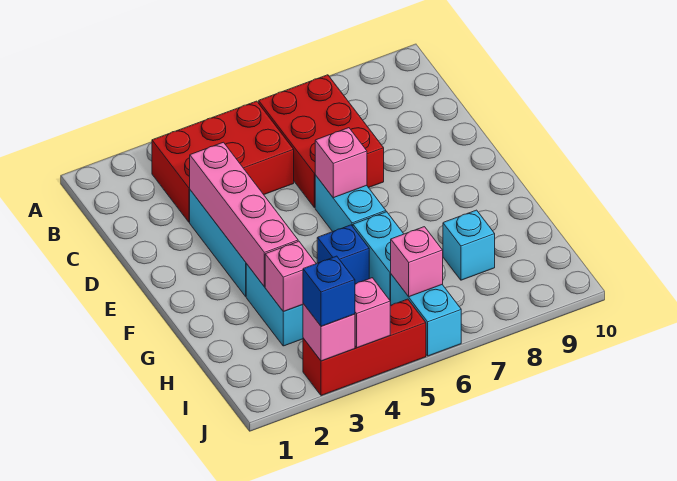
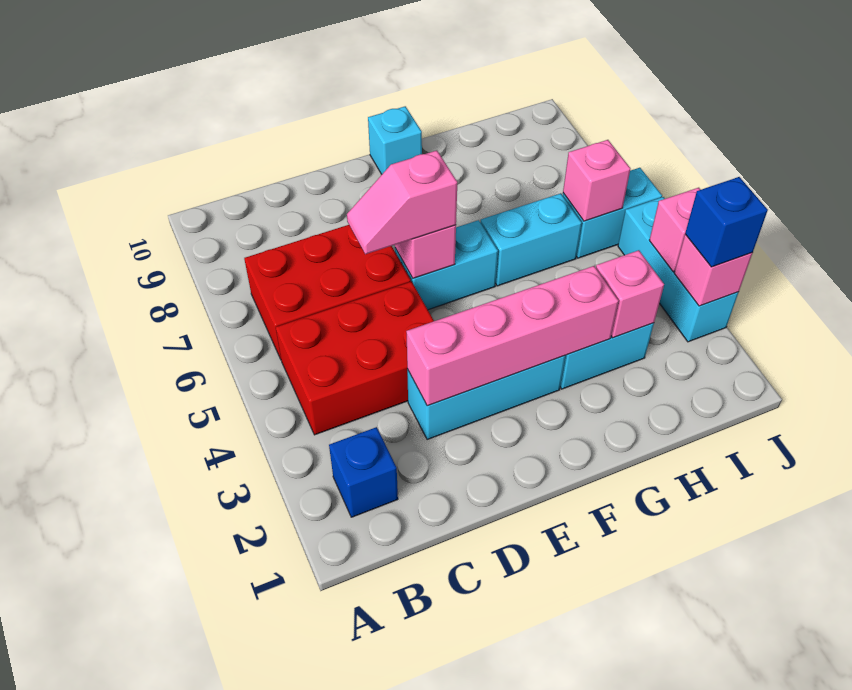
red brick B3:C5 level 1 -> red brick B4:D5 level 1
none -> pink slope D6:E6 level 3 top E
blue brick G5 level 1 -> blue brick B2 level 1
cyan brick H8 level 1 -> cyan brick F10 level 1
red brick J3:J5 level 1 -> cyan brick J3:J5 level 1

